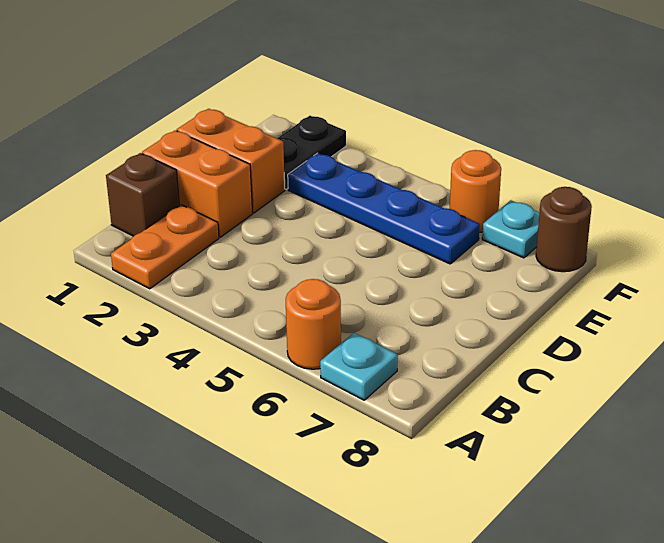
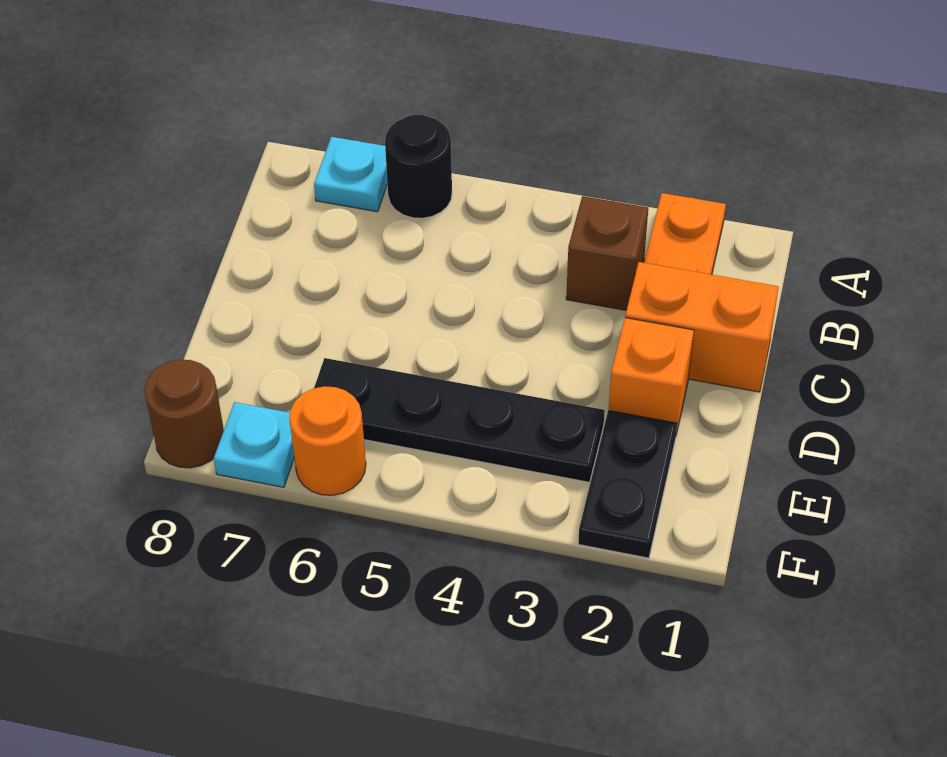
orange round brick A6 level 1 -> black round brick A6 level 1
brown brick B1 level 1 -> brown brick B3 level 1
orange brick D1:D2 level 1 -> orange brick D2 level 1
blue plate E3:E6 level 1 -> black plate E3:E6 level 1

